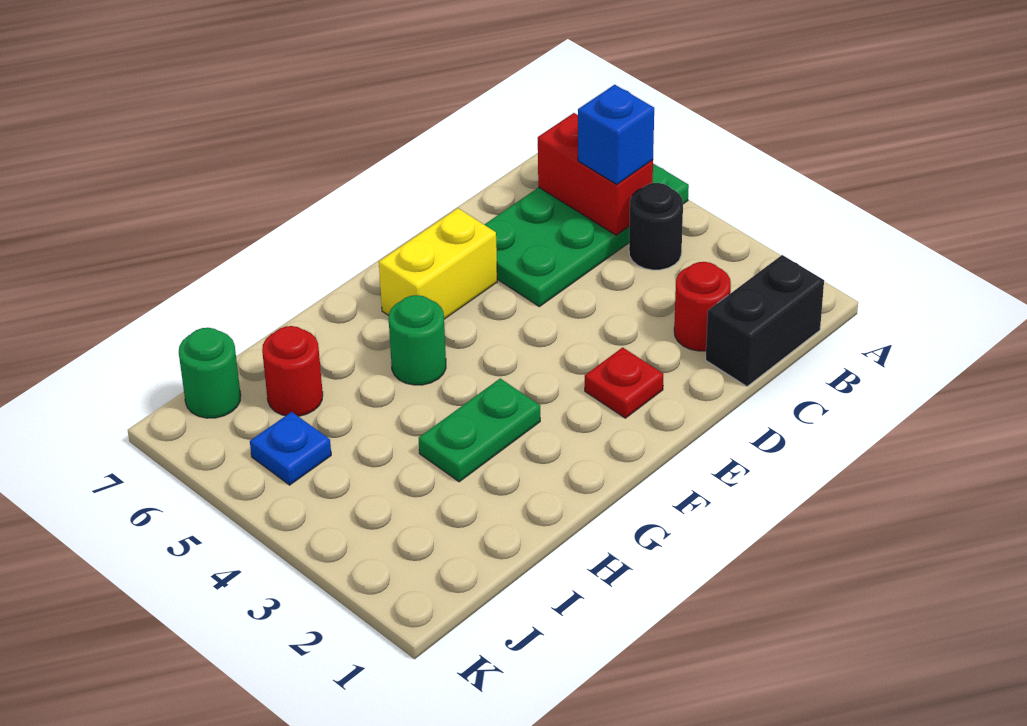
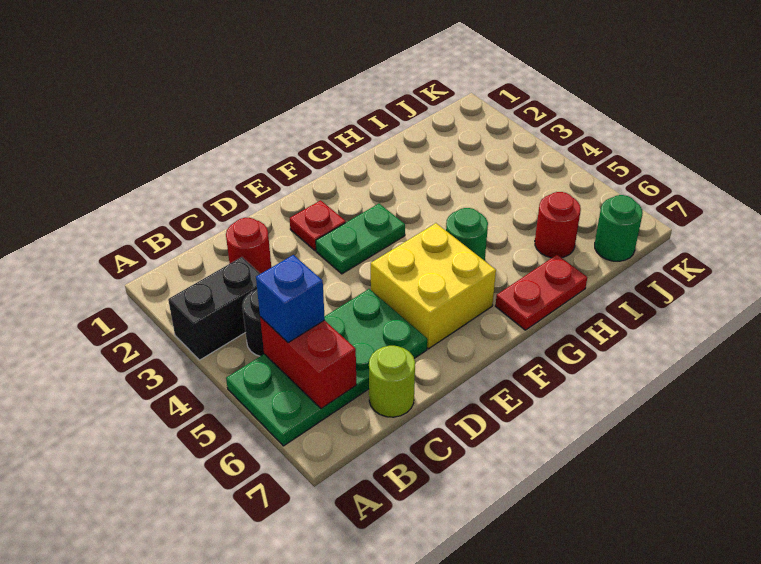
black brick B1:C1 level 1 -> black brick A3:B3 level 1
none -> lime round brick C7 level 1
yellow brick E6:F6 level 1 -> yellow brick E5:F6 level 1
green plate G3:H3 level 1 -> green plate E3:F3 level 1
none -> red plate G7:H7 level 1
blue plate J5 level 1 -> none

